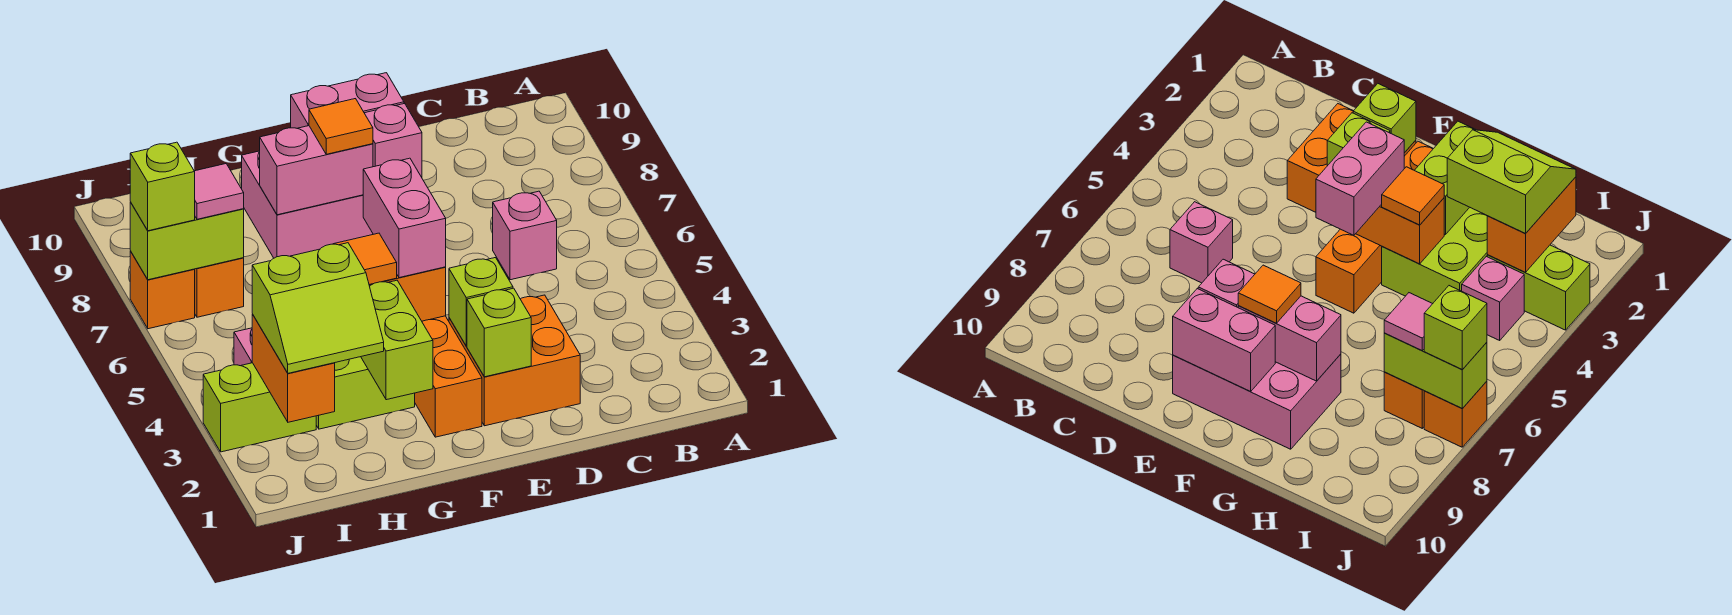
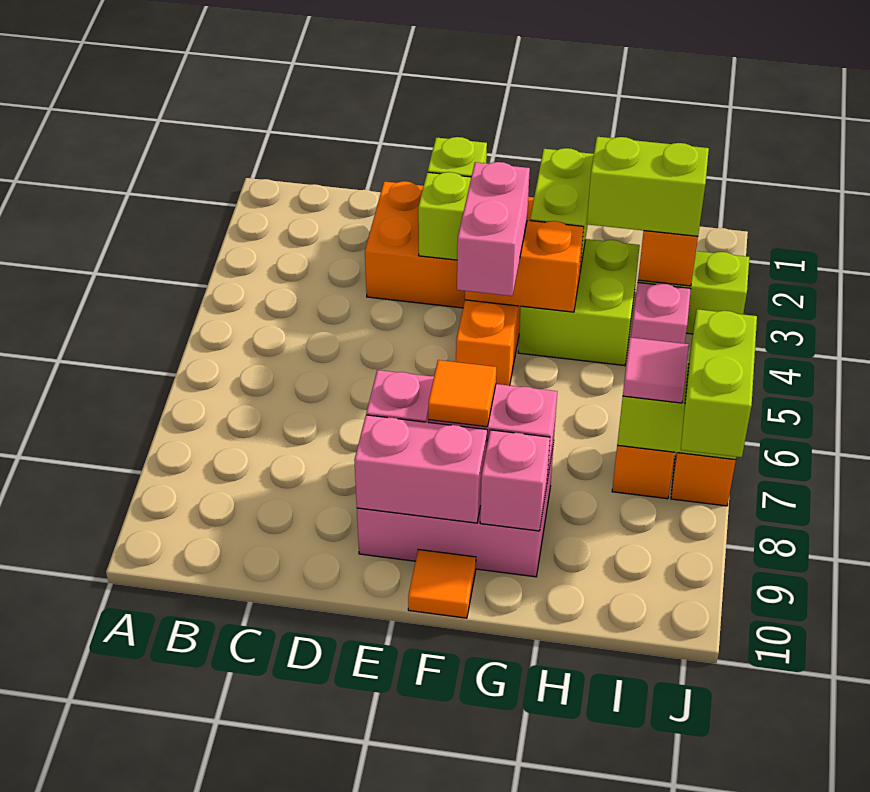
pink brick C6 level 1 -> pink brick G9 level 2
orange tile G4 level 3 -> orange tile F10 level 1
lime brick J7 level 3 -> lime brick J7:J8 level 3

